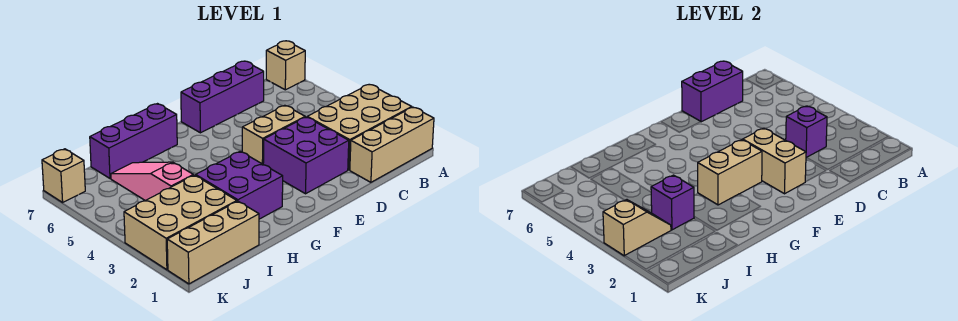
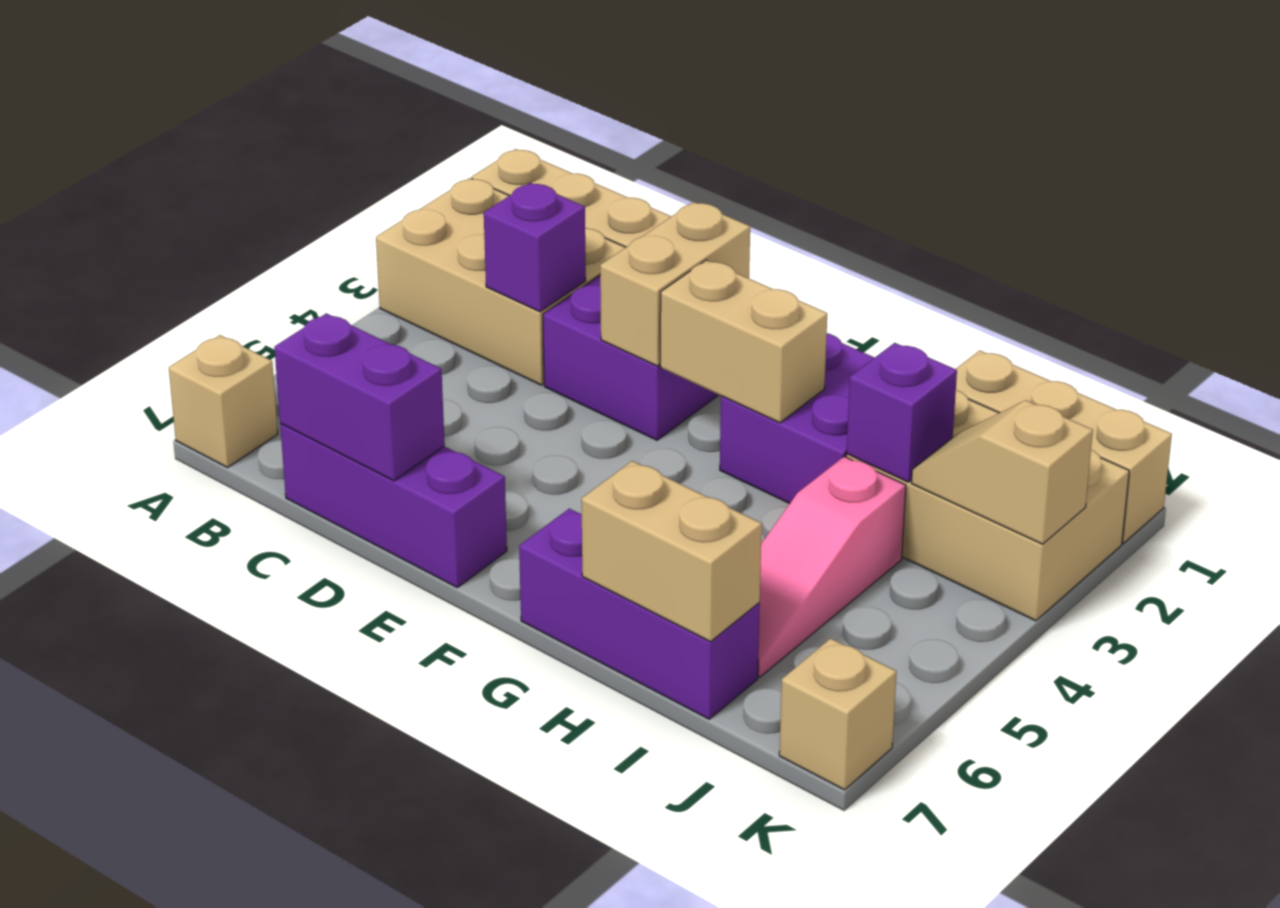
tan brick D4:E4 level 1 -> tan brick H7:I7 level 2

